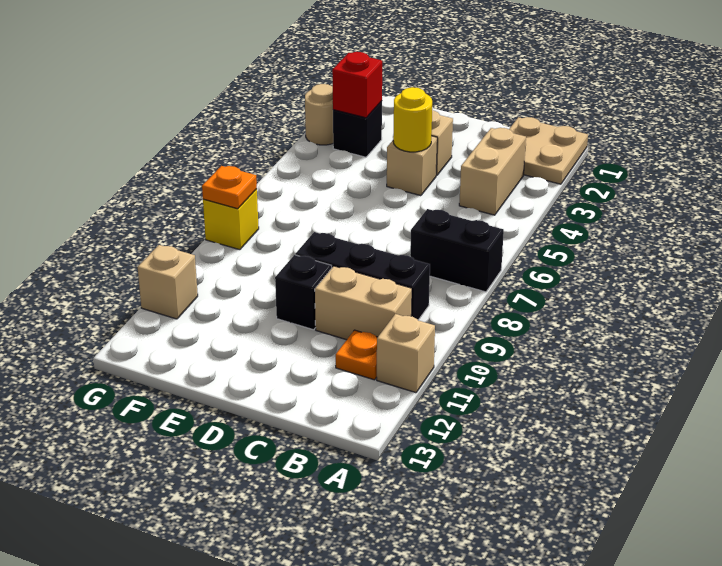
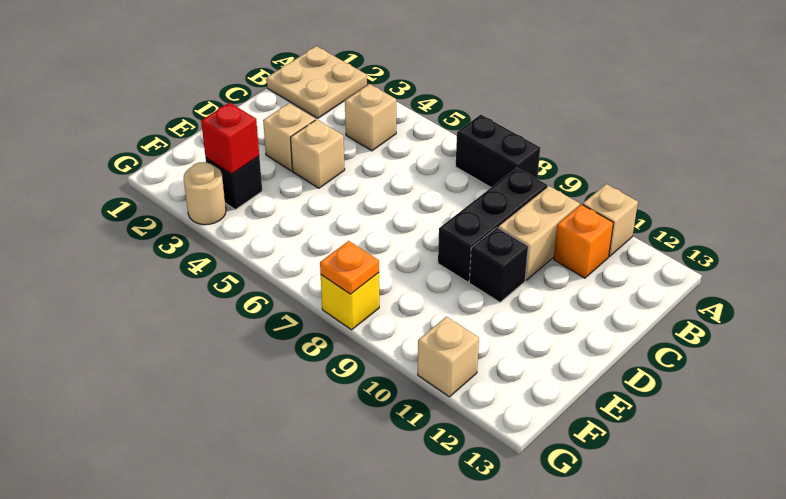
black brick A7:B7 level 1 -> black brick A7:A8 level 1
tan brick B3:B4 level 1 -> tan brick B4 level 1
orange plate B11 level 1 -> orange brick B11 level 1
yellow round brick D4 level 2 -> none

